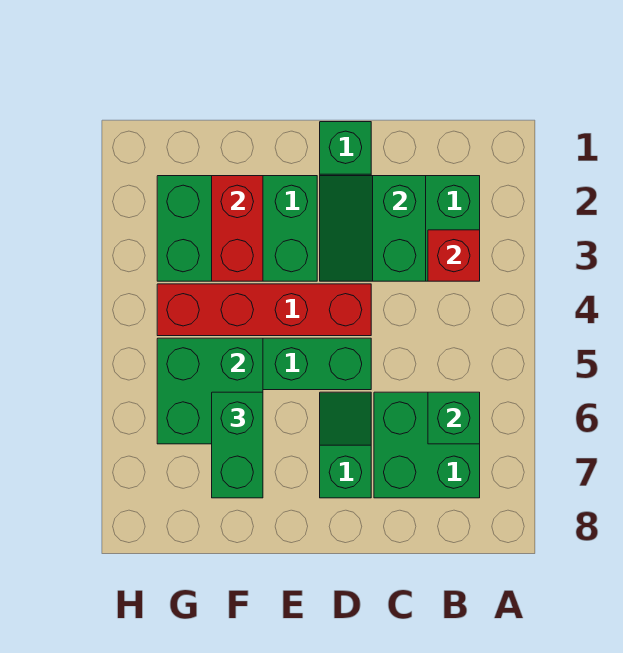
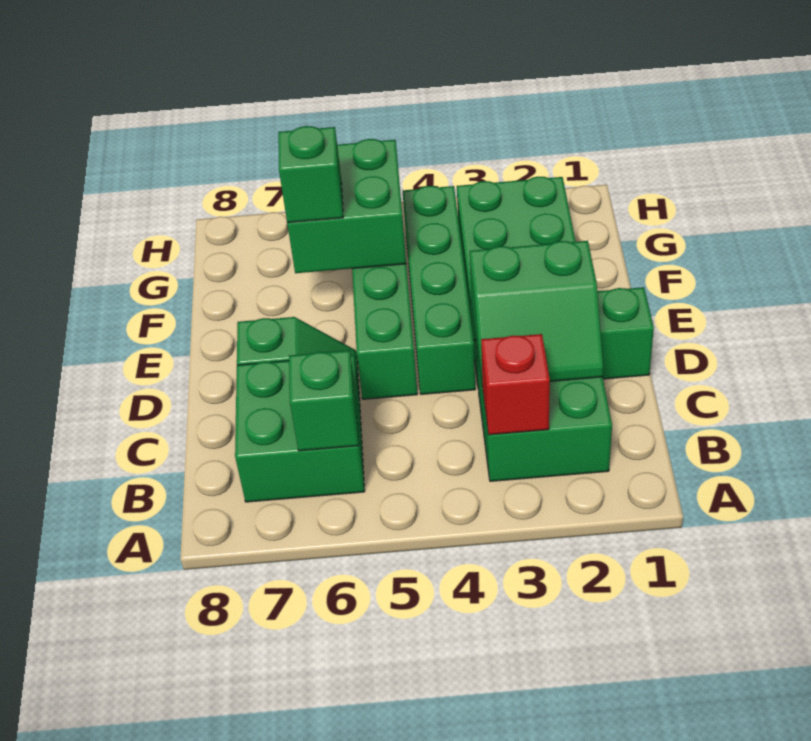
green slope C2:D3 level 2 top C -> green slope C2:D3 level 2 top D
red brick D4:G4 level 1 -> green brick D4:G4 level 1
red brick F2:F3 level 2 -> none
green brick F6:F7 level 3 -> green brick F6 level 3

